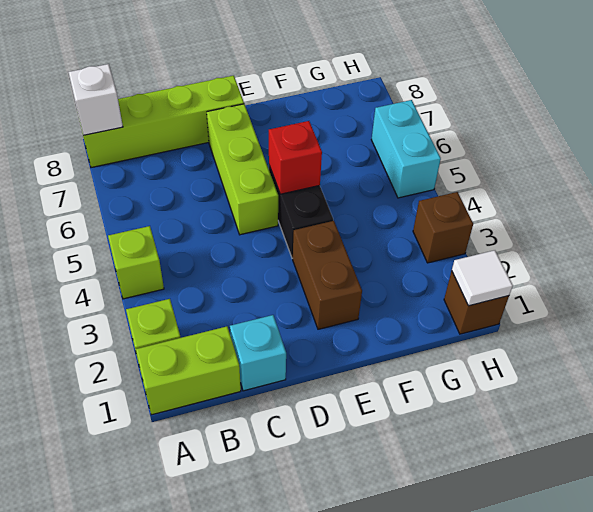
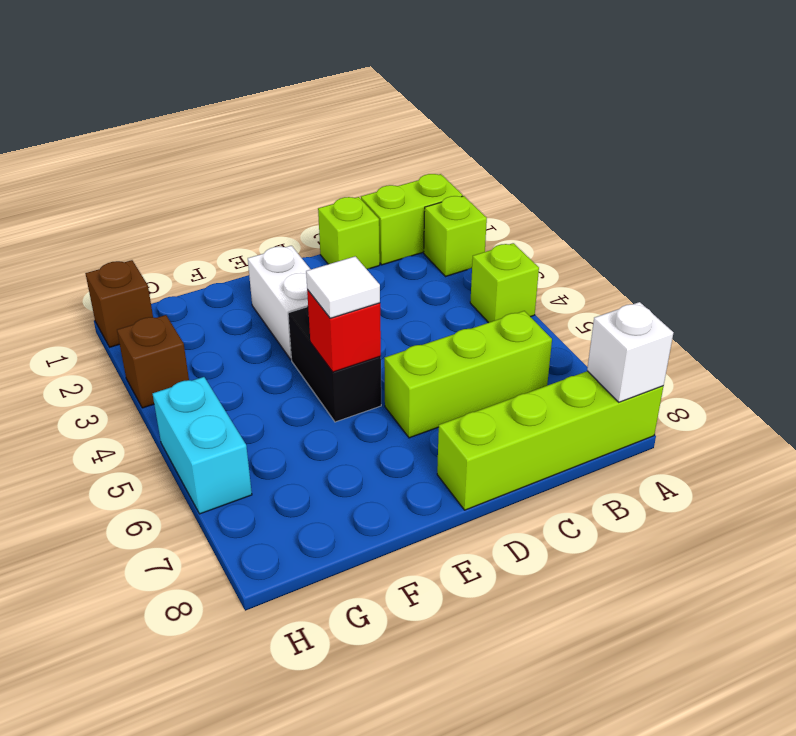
cyan brick C1 level 1 -> lime brick C1 level 1
lime brick D5:D7 level 1 -> lime brick B6:D6 level 1
brown brick E2:E3 level 1 -> white brick E2:E3 level 1
white tile H1 level 2 -> white tile E5 level 3

